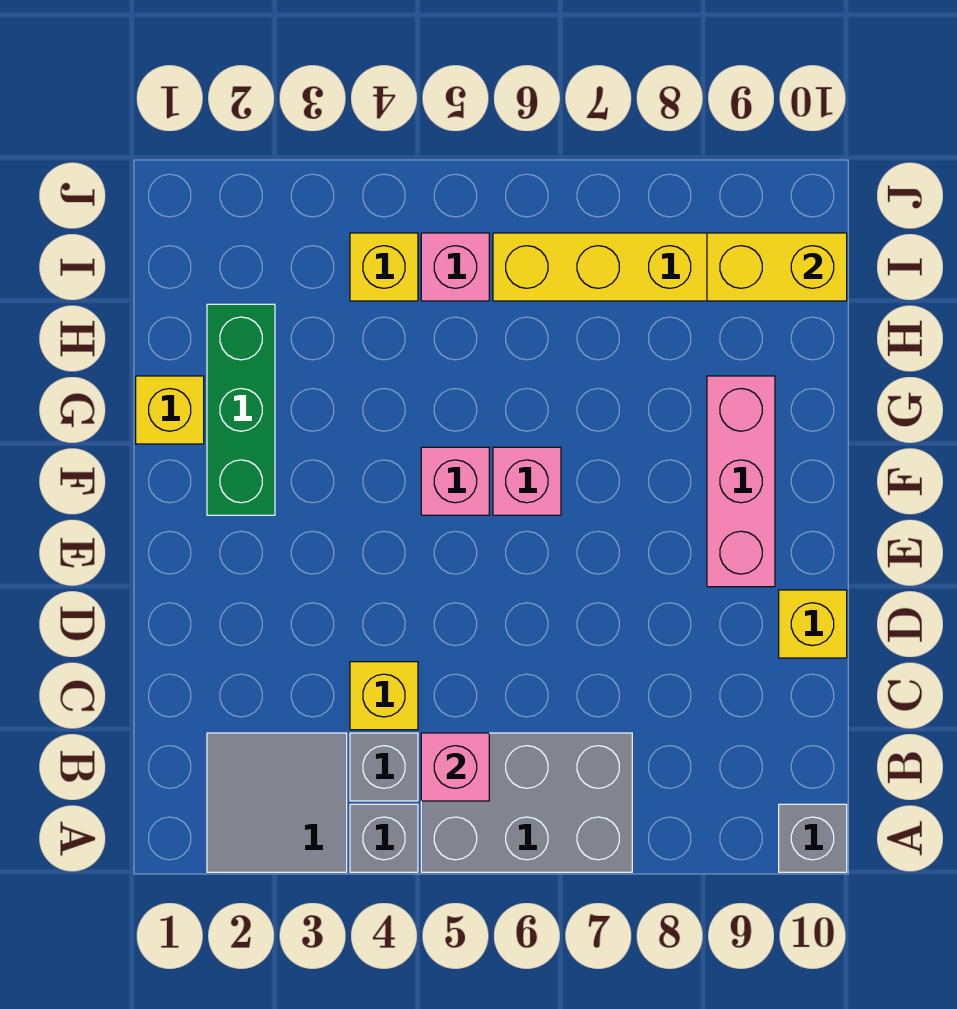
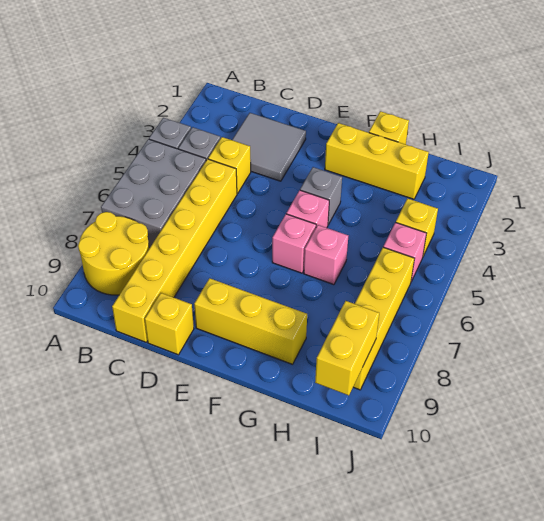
grey tile A2:B3 level 1 -> grey tile C2:D3 level 1
none -> yellow round brick A8:B9 level 1
grey brick A10 level 1 -> grey brick F4 level 1
pink brick B5 level 2 -> pink brick G6 level 1
none -> yellow brick C5:C10 level 1
pink brick E9:G9 level 1 -> yellow brick E9:G9 level 1
green brick F2:H2 level 1 -> yellow brick F2:H2 level 1

